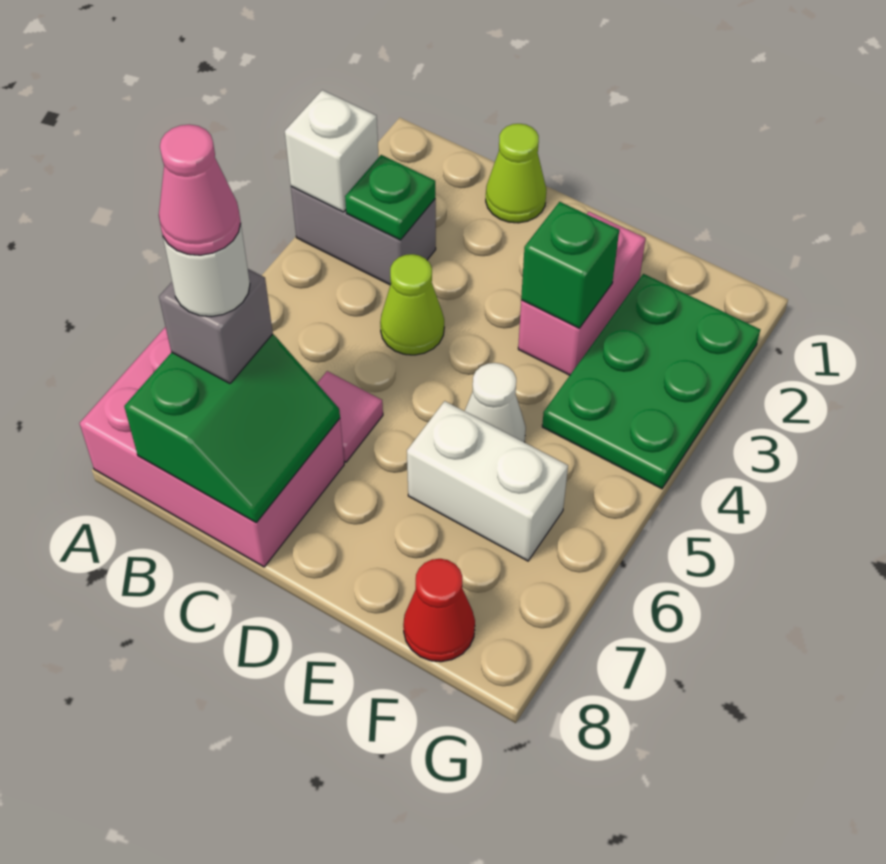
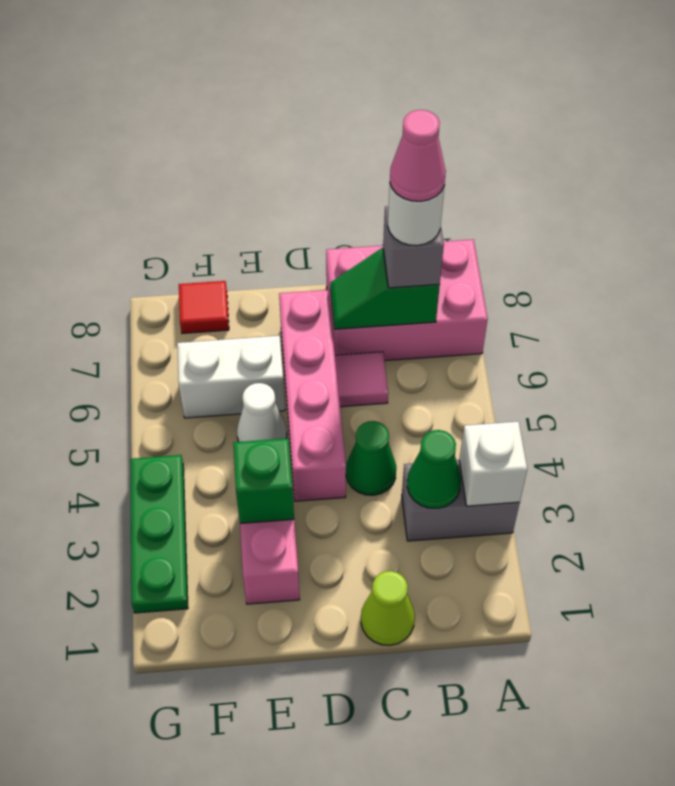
green plate B3 level 2 -> green cone B3 level 2
green slope B7:C8 level 2 top B -> green slope B7:C7 level 2 top B
lime cone C4 level 1 -> green cone C4 level 1
none -> pink brick D4:D7 level 1
green plate F2:G4 level 1 -> green plate G2:G4 level 1
red cone F8 level 1 -> red tile F8 level 1

